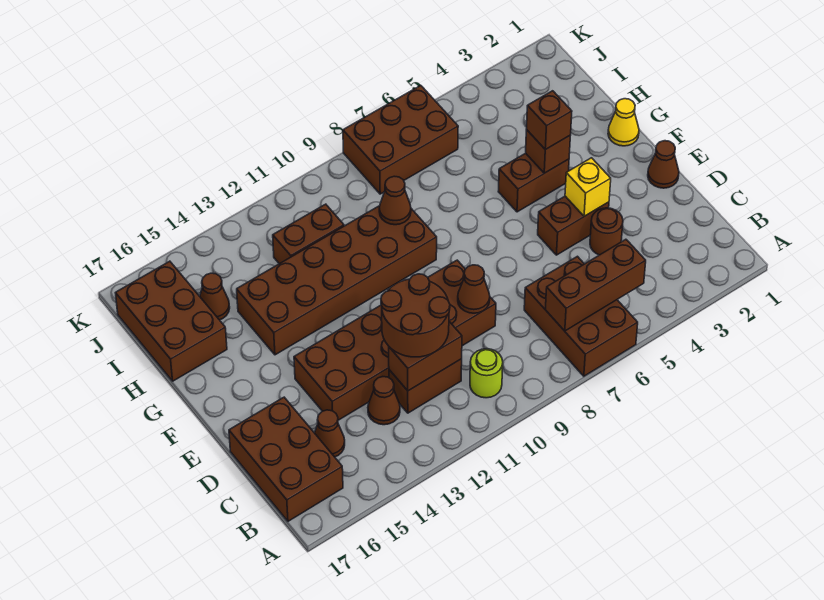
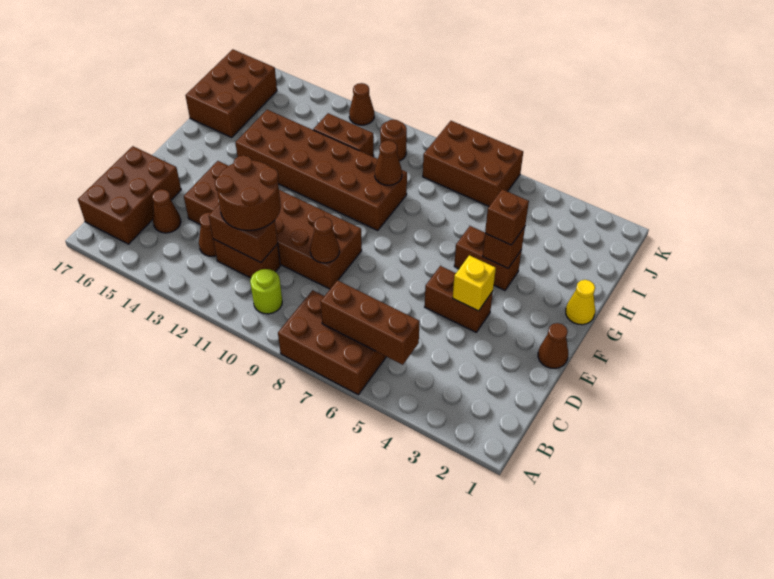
brown brick A6:C7 level 1 -> brown brick A6:B8 level 1
brown round brick D4 level 1 -> brown round brick J10 level 1
brown cone I15 level 1 -> brown cone K12 level 1

